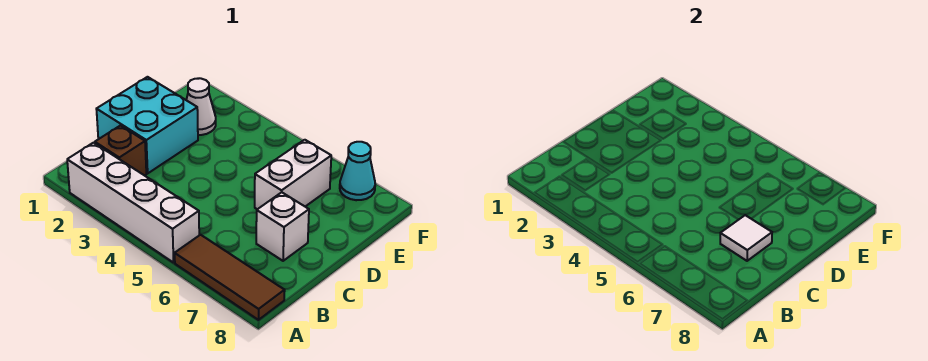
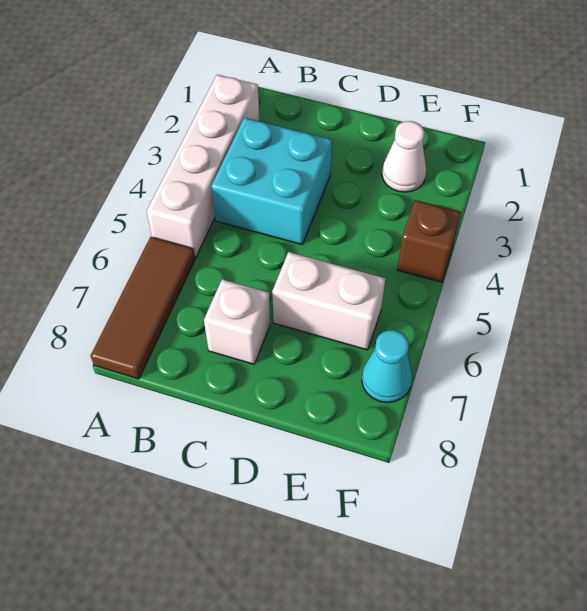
brown brick B2 level 1 -> brown brick F4 level 1
cyan brick C1:D2 level 1 -> cyan brick B3:C4 level 1
white tile C7 level 2 -> none

